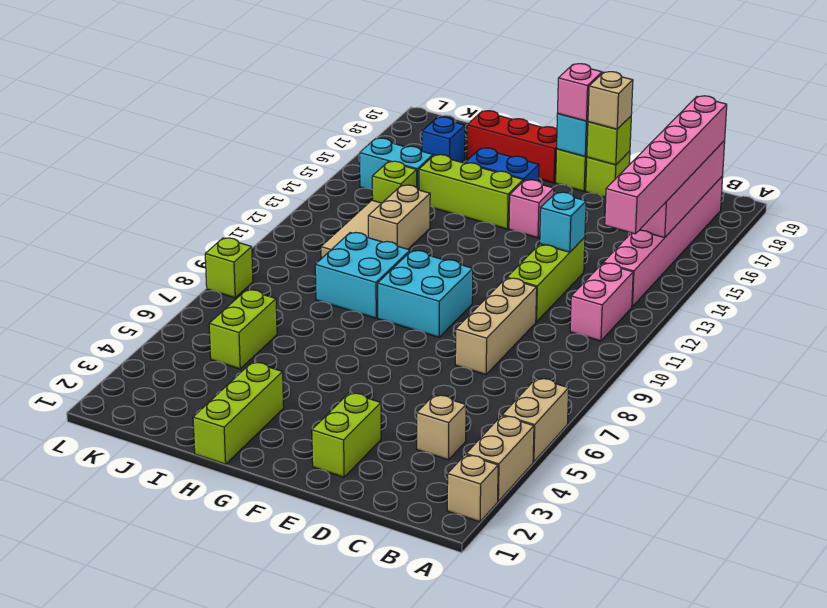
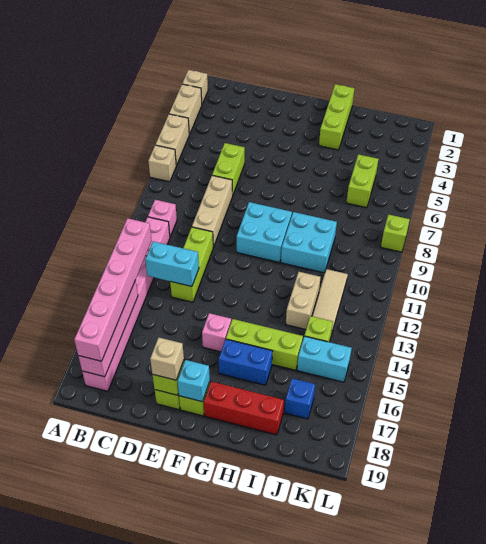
tan brick C4 level 1 -> tan brick A7 level 1
cyan brick D13 level 2 -> cyan brick C13:D13 level 2
lime brick E2:E3 level 1 -> lime brick D6:D7 level 1
pink brick F18 level 3 -> pink brick B10 level 1

